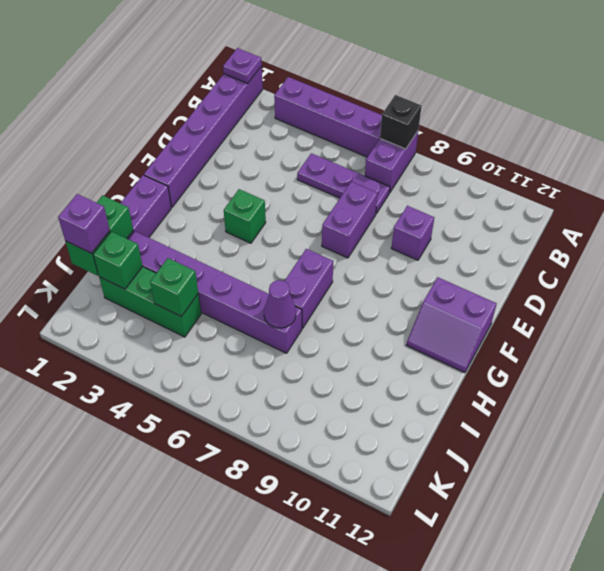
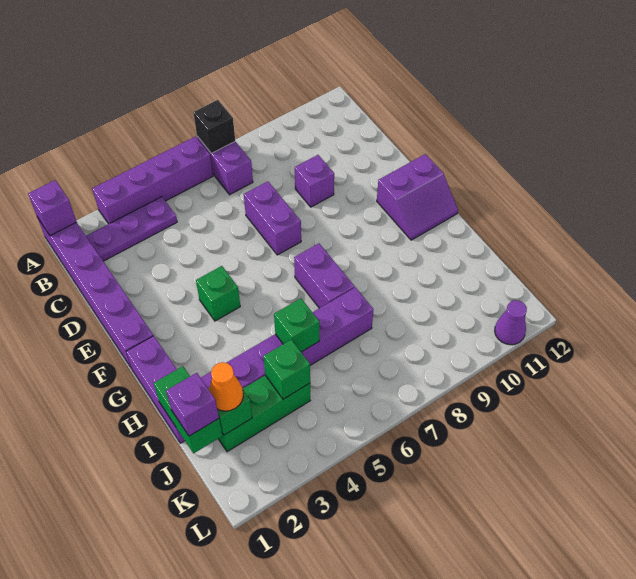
purple plate A1 level 2 -> purple brick A1 level 2
purple plate C5:C7 level 1 -> purple plate B2:B4 level 1
none -> green brick I5 level 2
purple cone I7 level 2 -> purple cone L11 level 1
none -> orange cone J2 level 3

